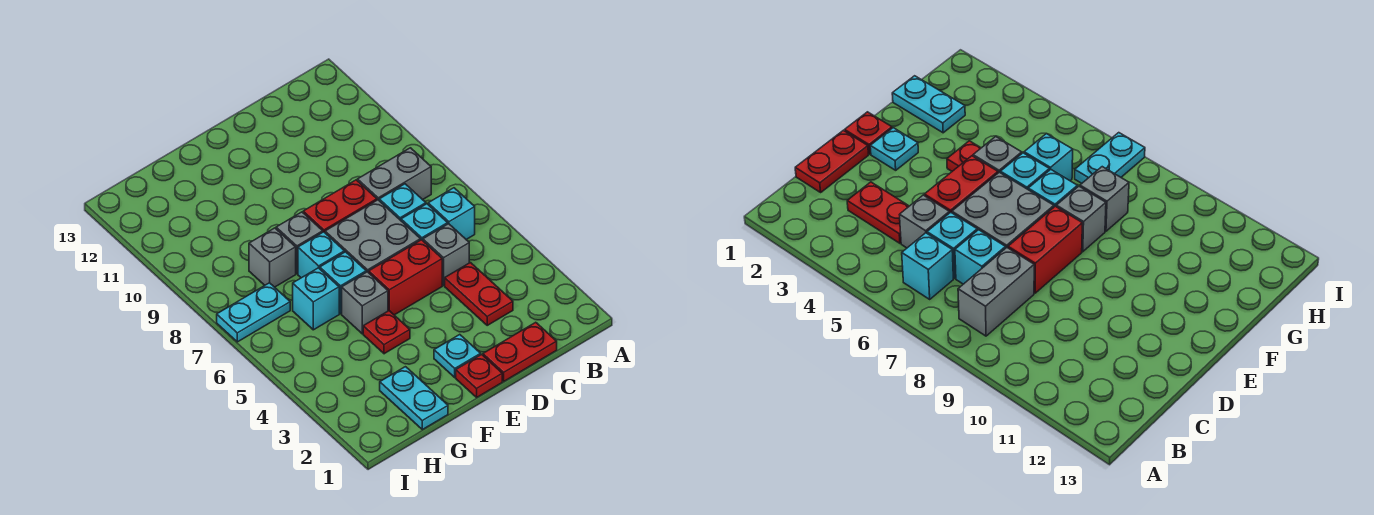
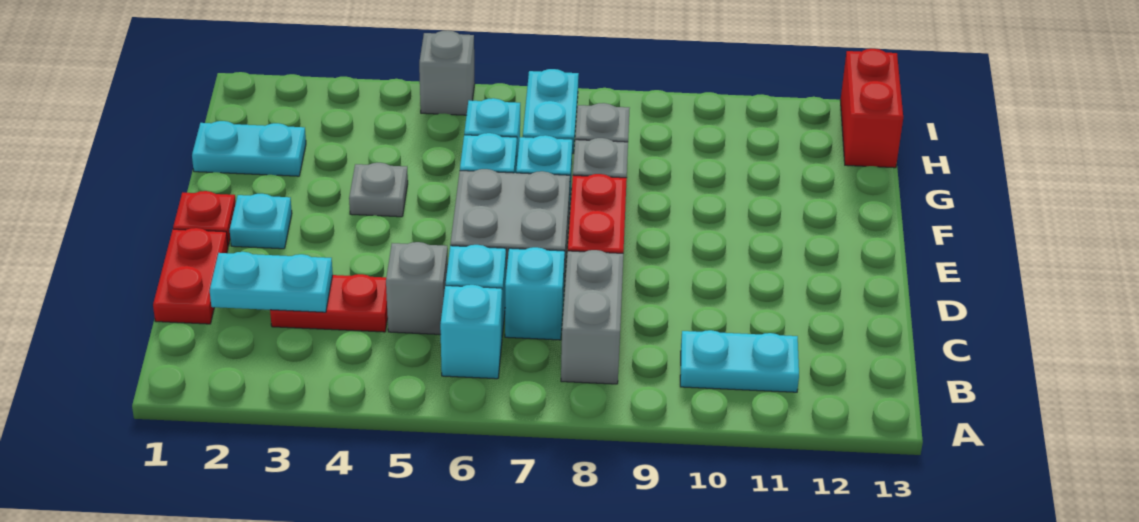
none -> cyan plate B10:B11 level 1
none -> cyan plate C2:C3 level 2
red brick D5:E5 level 1 -> red brick H13:I13 level 1
red plate F4 level 1 -> grey plate F4 level 1
grey brick F5 level 1 -> grey brick I5 level 1

